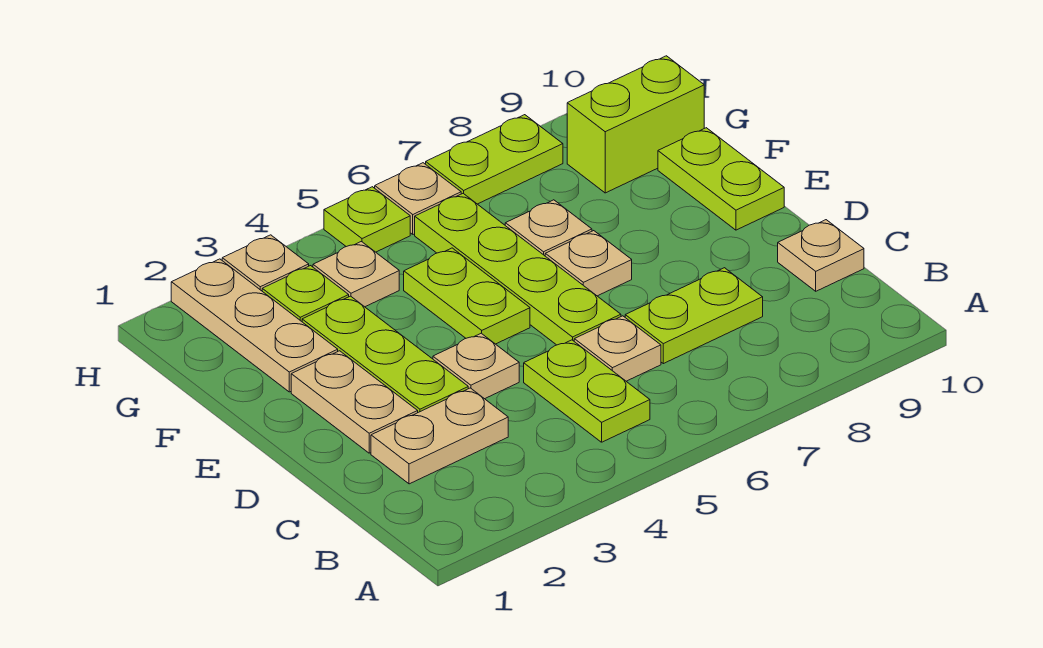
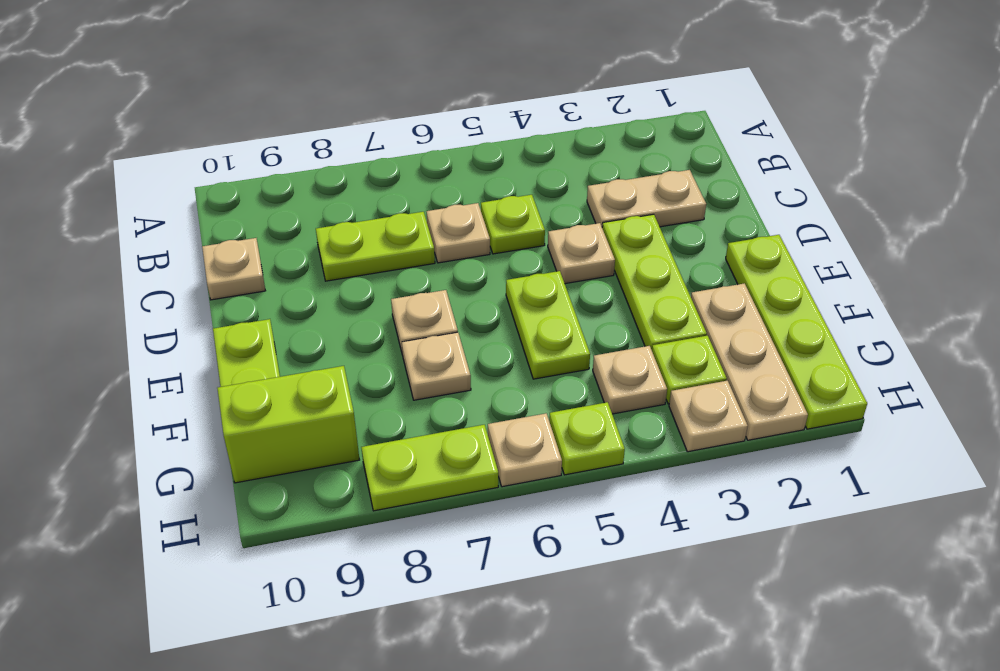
lime plate B5:C5 level 1 -> lime plate C5 level 1
tan plate D2:E2 level 1 -> none
lime plate D6:G6 level 1 -> lime plate E1:H1 level 1

